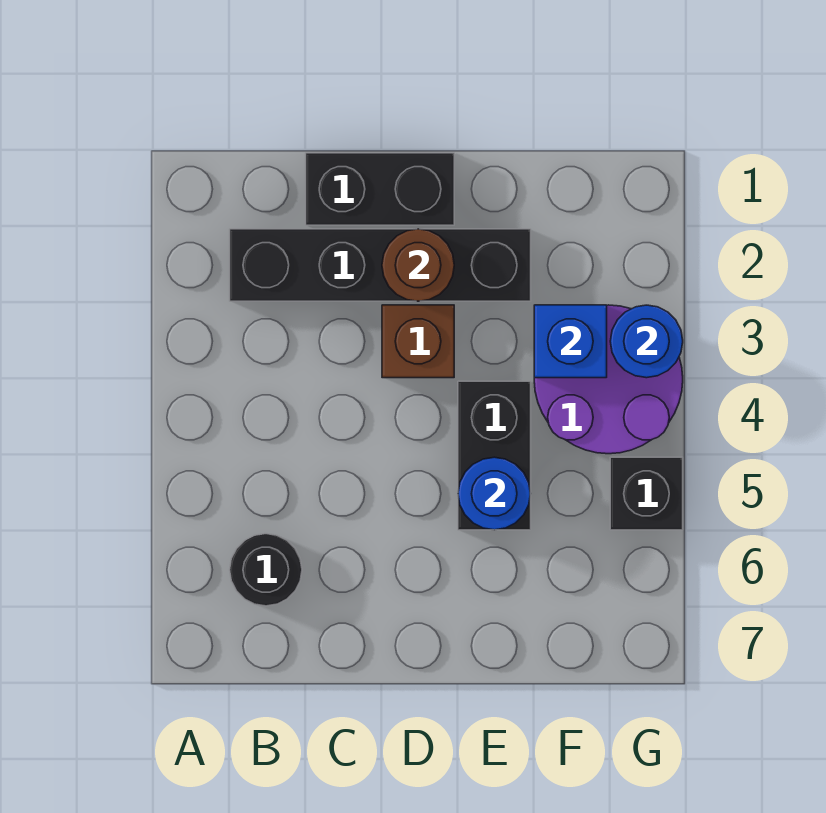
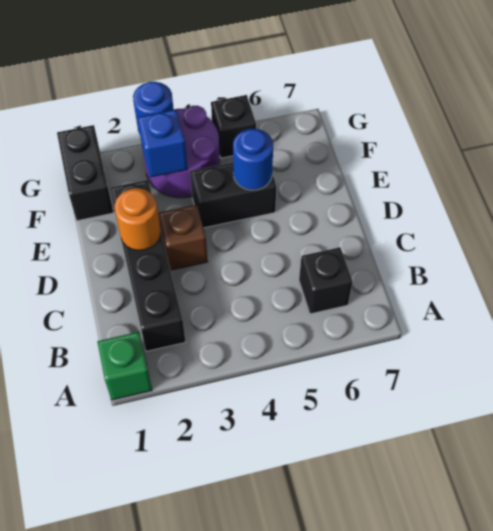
none -> green brick A1 level 1
black round brick B6 level 1 -> black brick B6 level 1
black brick C1:D1 level 1 -> black brick F1:G1 level 1
brown round brick D2 level 2 -> orange round brick D2 level 2

